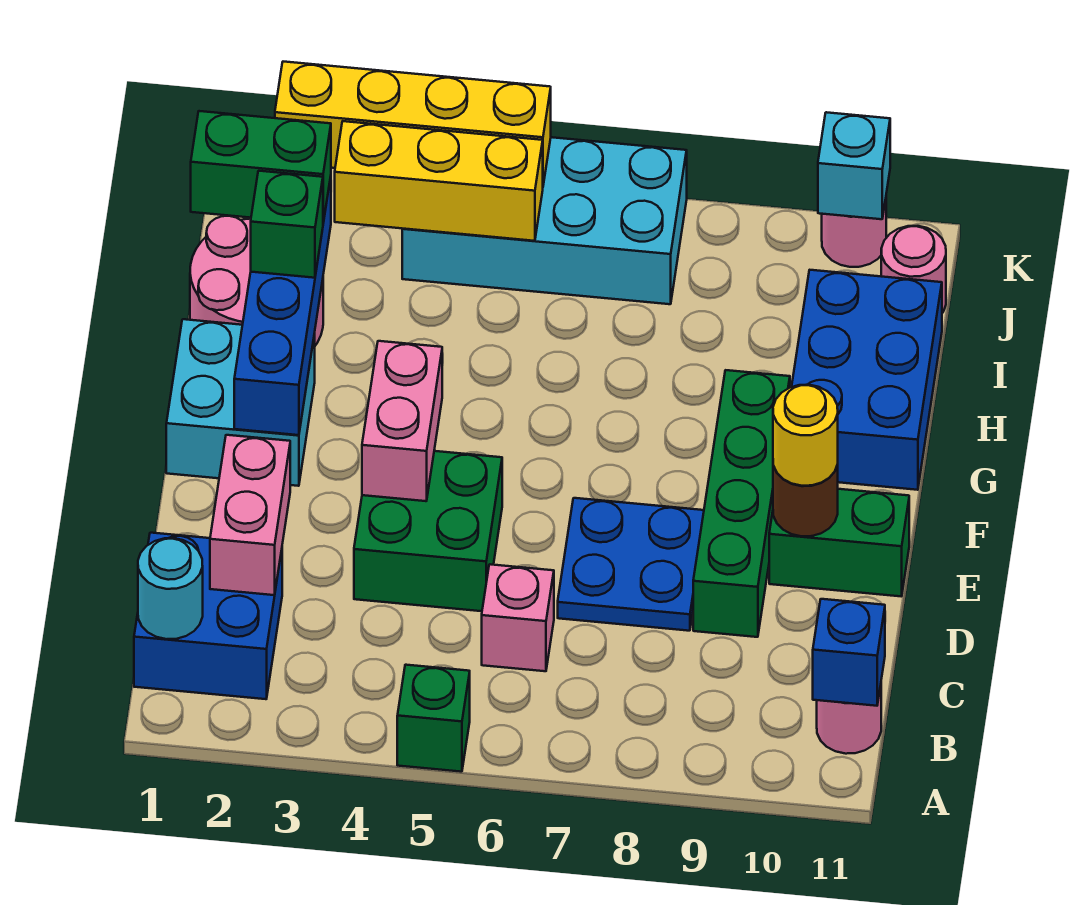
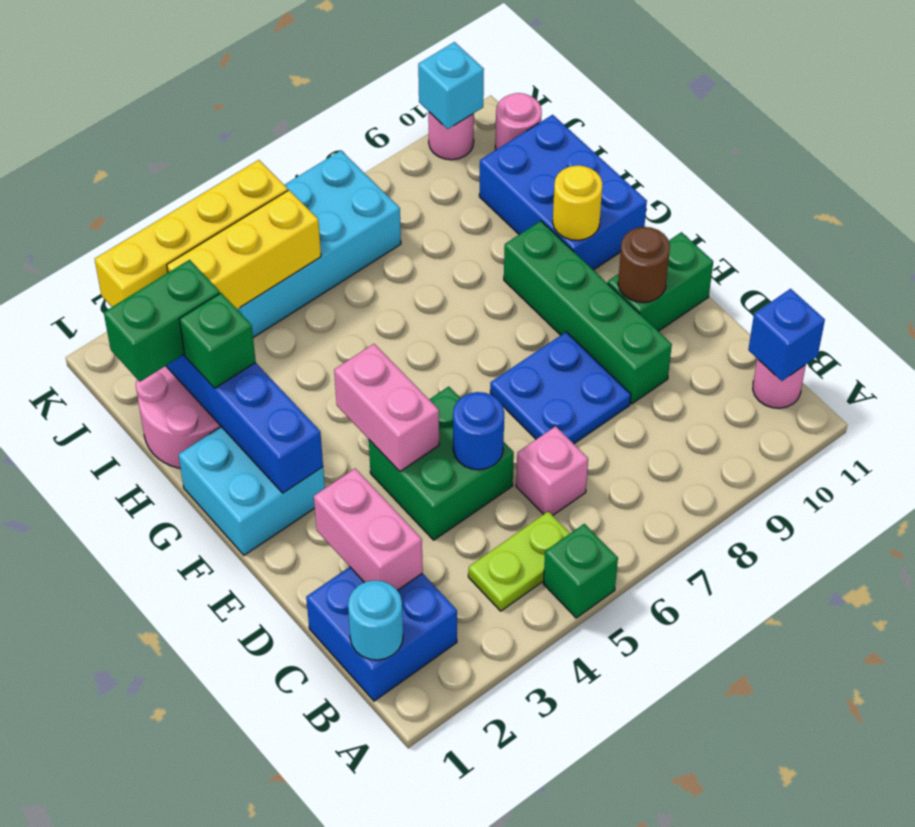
none -> lime plate B4:B5 level 1
none -> blue round brick D5 level 2
yellow round brick E10 level 3 -> yellow round brick G10 level 2

